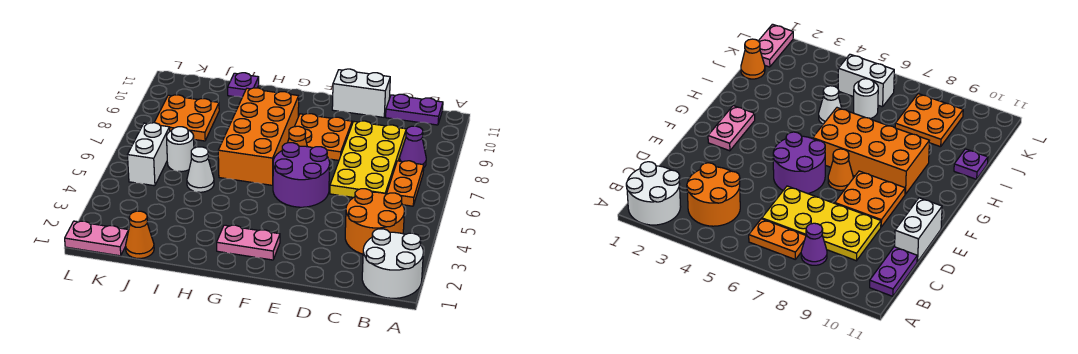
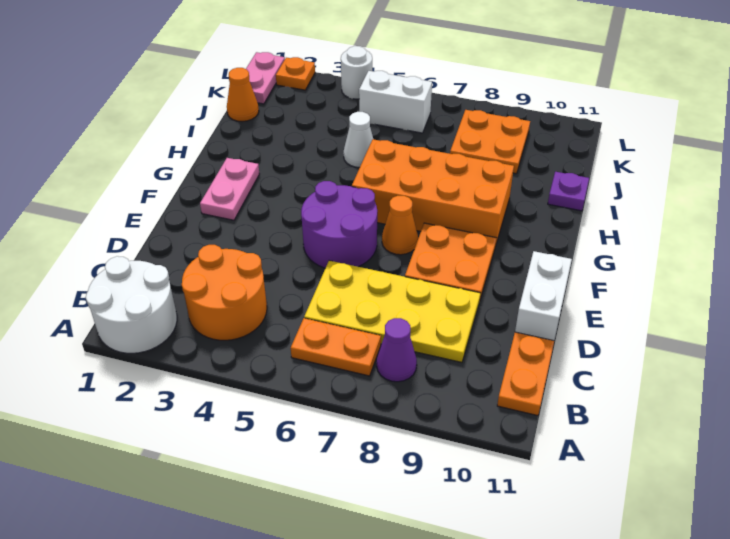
purple plate B11:C11 level 1 -> orange plate B11:C11 level 1
white round brick J6 level 1 -> white round brick L4 level 1
none -> orange plate L2 level 1

